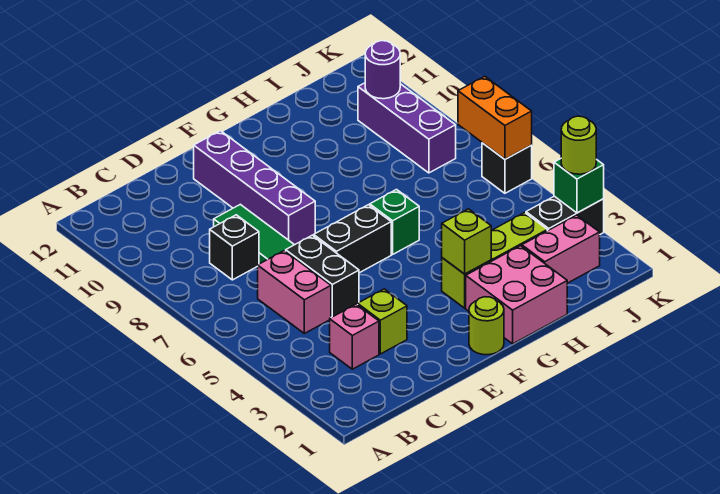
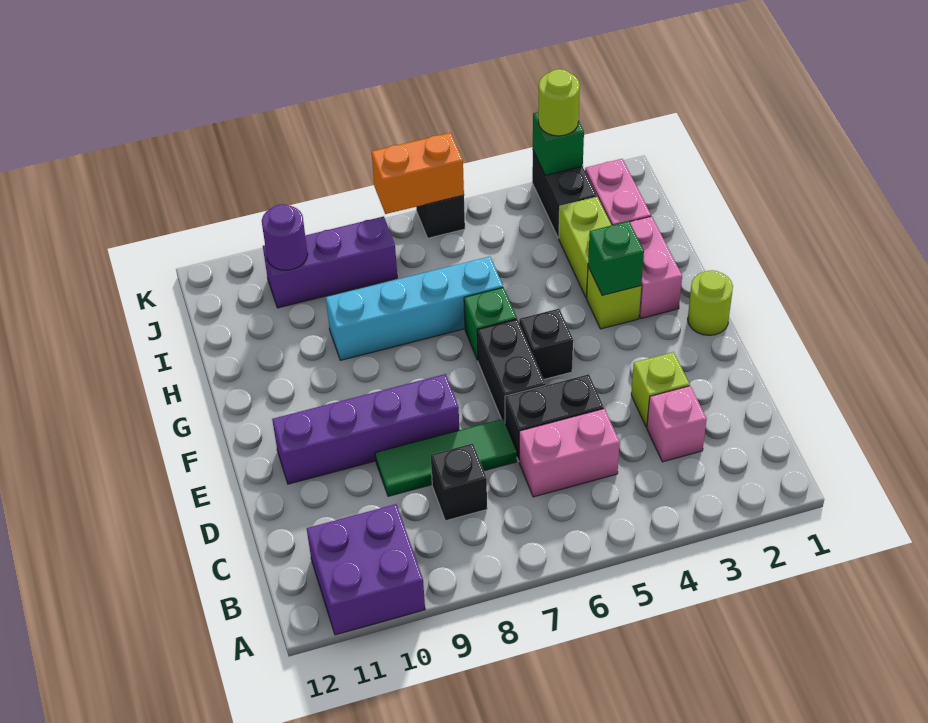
none -> purple brick A10:B11 level 1
none -> black brick F5 level 1
pink brick G1:H2 level 1 -> pink brick G2:H2 level 1
lime brick G3 level 2 -> green brick G3 level 2
none -> cyan brick H6:H9 level 1

